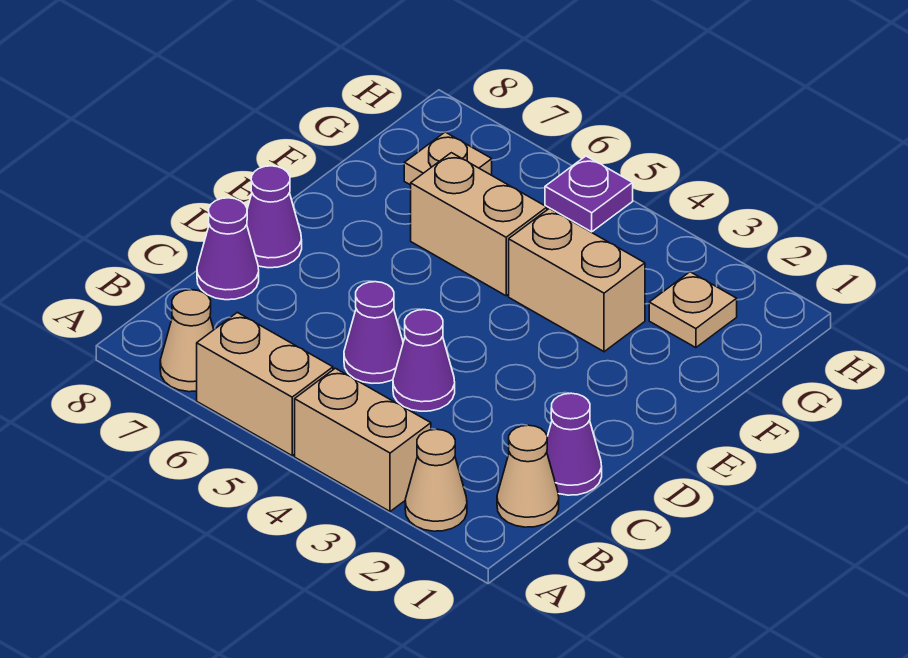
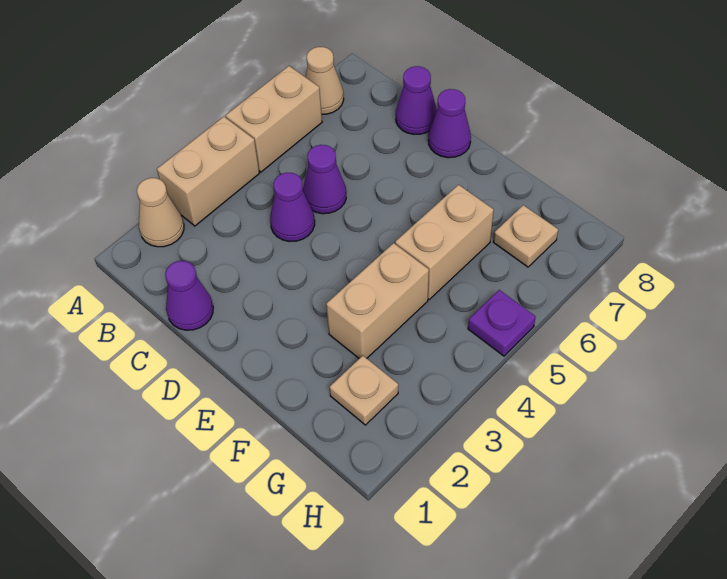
tan cone B1 level 1 -> none

